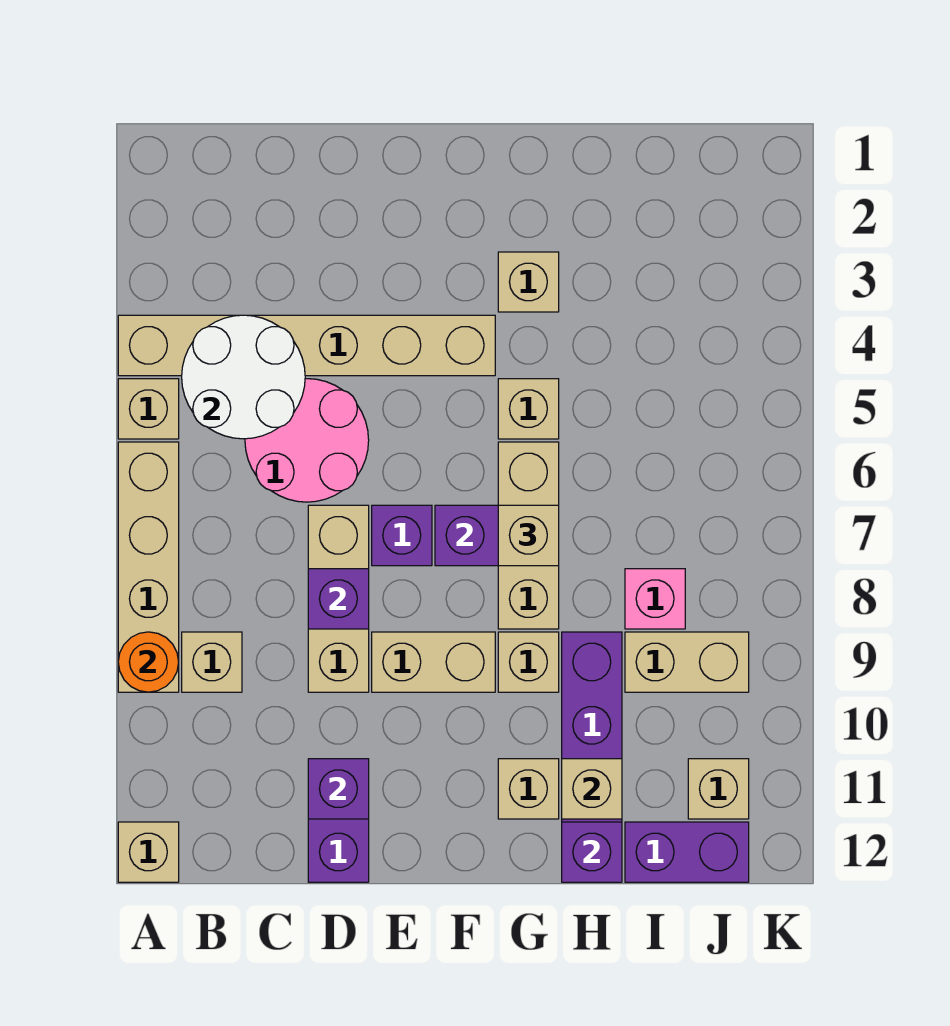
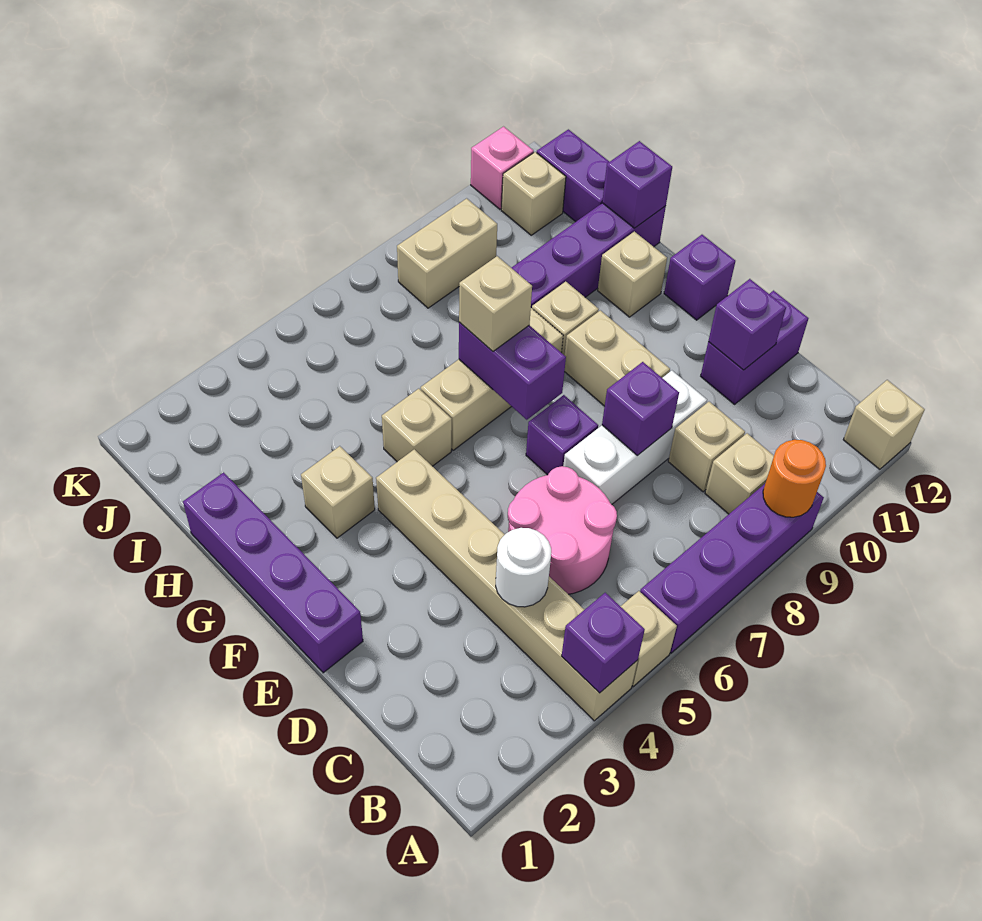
none -> purple brick A4 level 2
tan brick A6:A9 level 1 -> purple brick A6:A9 level 1
white round brick B4:C5 level 2 -> white round brick C4 level 2
tan brick D7:D9 level 1 -> white brick D7:D9 level 1
none -> purple brick E1:H1 level 1
none -> purple brick F12 level 1
tan brick H11 level 2 -> tan brick C9 level 1
pink brick I8 level 1 -> pink brick K11 level 1
tan brick I9:J9 level 1 -> tan brick J8:J9 level 1

